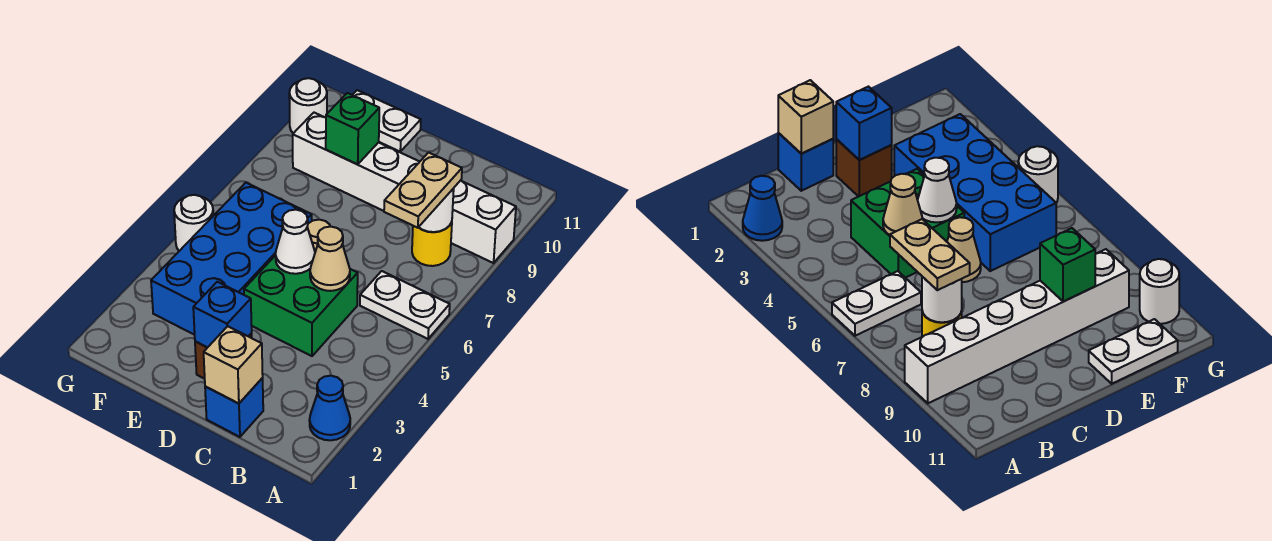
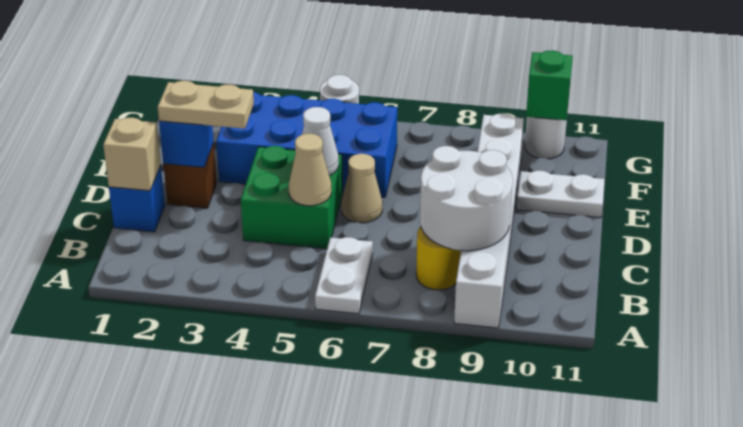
blue cone A2 level 1 -> none
tan plate B7:B8 level 3 -> tan plate D2:D3 level 3
white round brick B8 level 2 -> white round brick B8:C9 level 2
green brick E9 level 2 -> green brick G10 level 2
white plate E11:F11 level 1 -> white plate E10:E11 level 1

